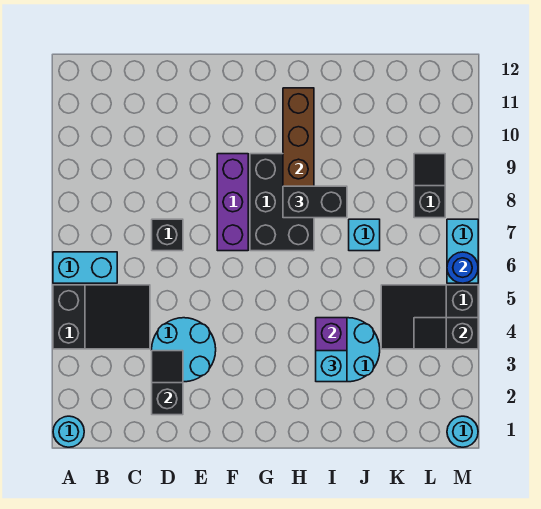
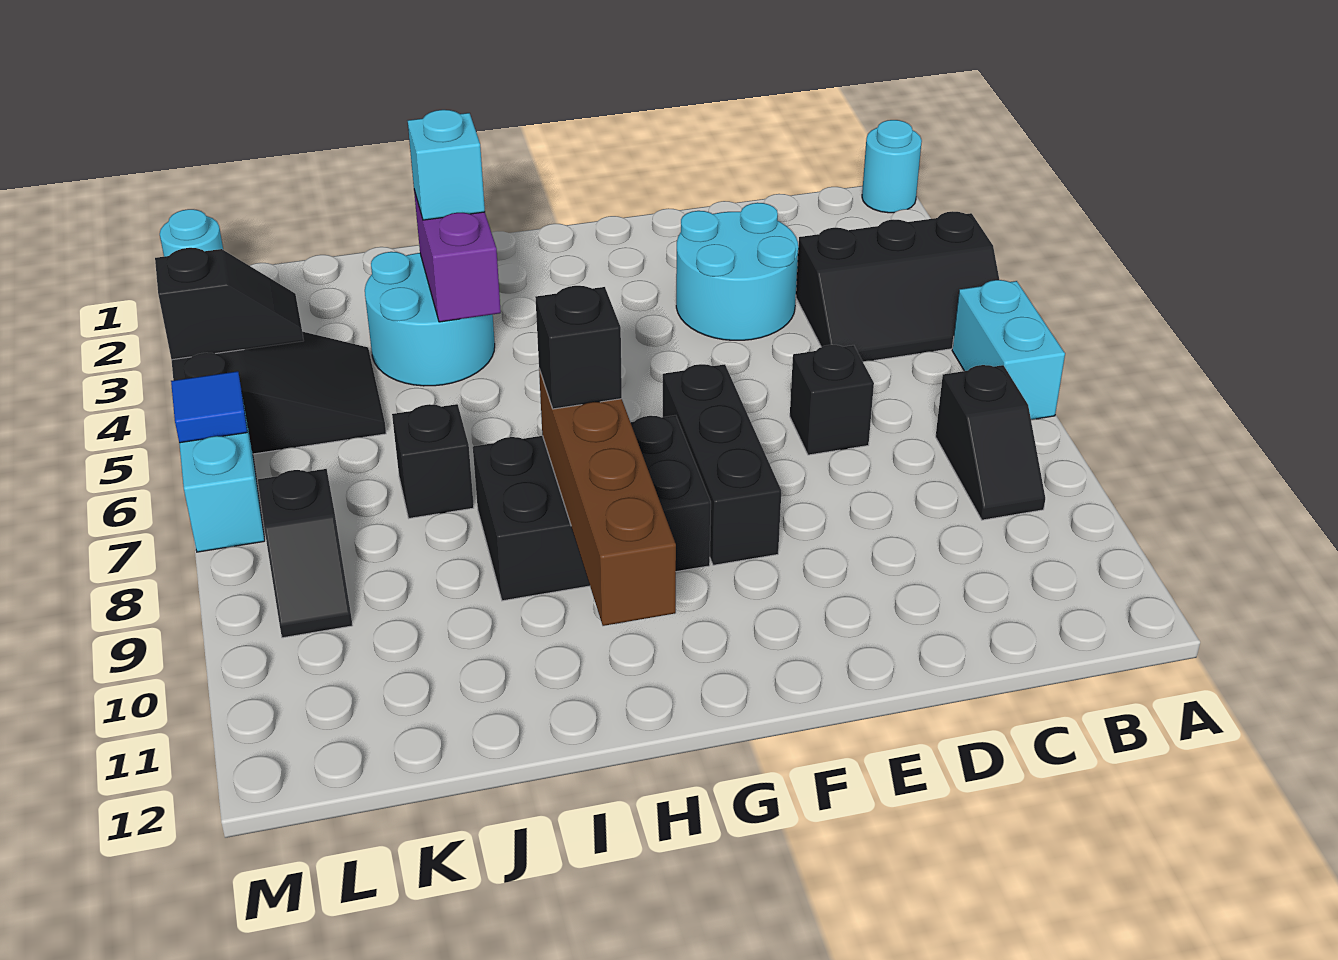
black slope A4:C5 level 1 top A -> black slope A4:C5 level 1 top 4
cyan brick A6:B6 level 1 -> cyan brick A6:A7 level 1
black slope D2:D3 level 2 top 2 -> black slope B8:B9 level 1 top 8
purple brick F7:F9 level 1 -> black brick F7:F9 level 1
black brick G7:H9 level 1 -> black brick G8:I9 level 1
black brick H8:I8 level 3 -> black brick H8 level 3
cyan brick J7 level 1 -> black brick J7 level 1
blue round brick M6 level 2 -> blue tile M6 level 2

